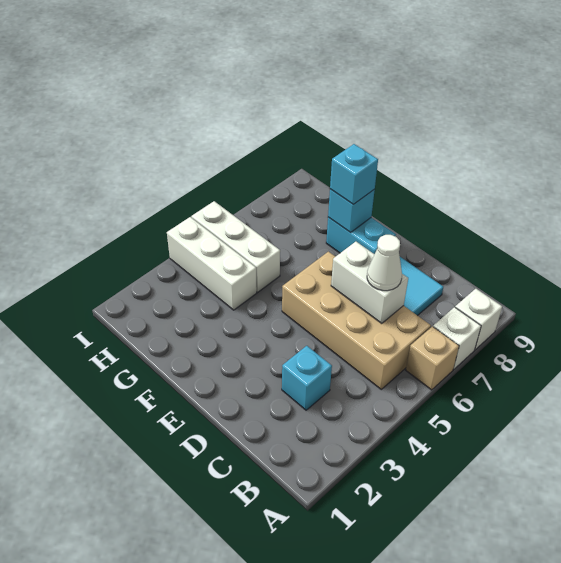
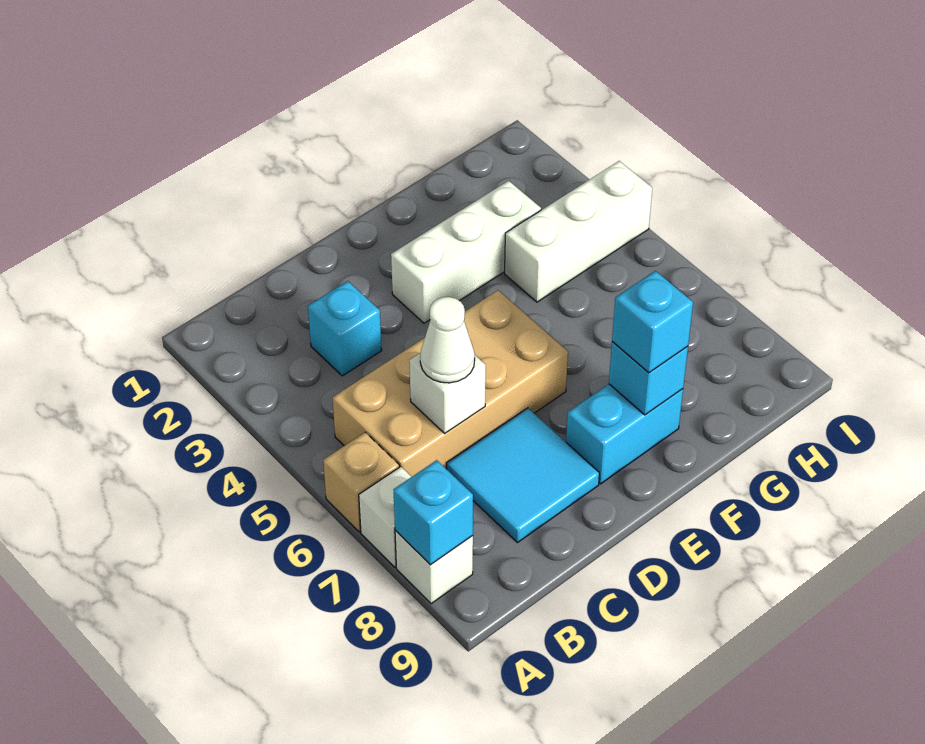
none -> cyan brick A8 level 2
white brick C6:D6 level 2 -> white brick C6 level 2
white brick G5:I5 level 1 -> white brick E3:G3 level 1

